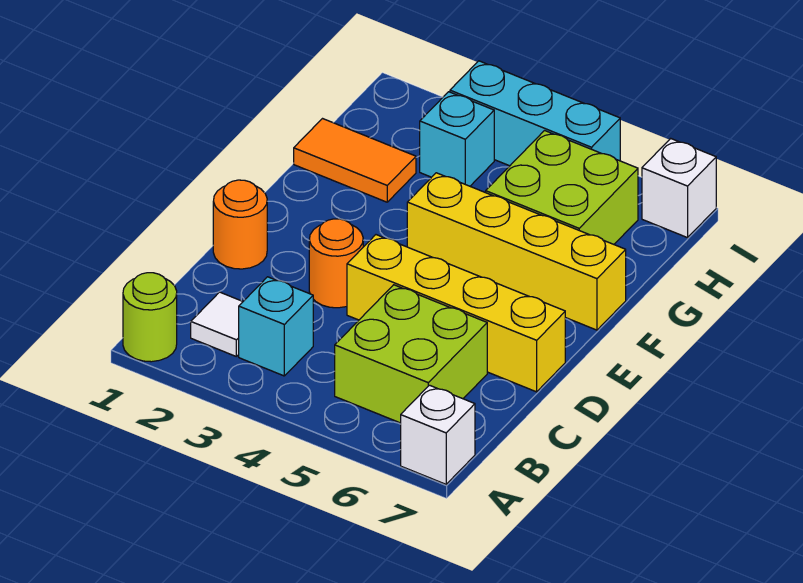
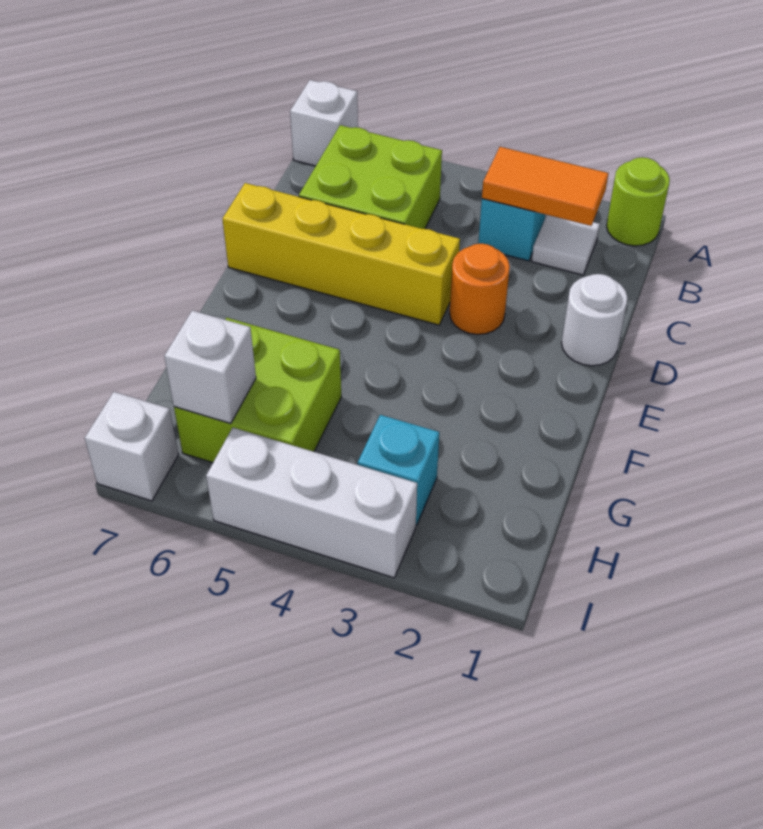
orange round brick D1 level 1 -> white round brick D1 level 1
yellow brick F4:F7 level 1 -> none
orange tile G1:G2 level 1 -> orange tile B2:B3 level 2
none -> white brick H6 level 2
cyan brick I3:I5 level 1 -> white brick I3:I5 level 1

